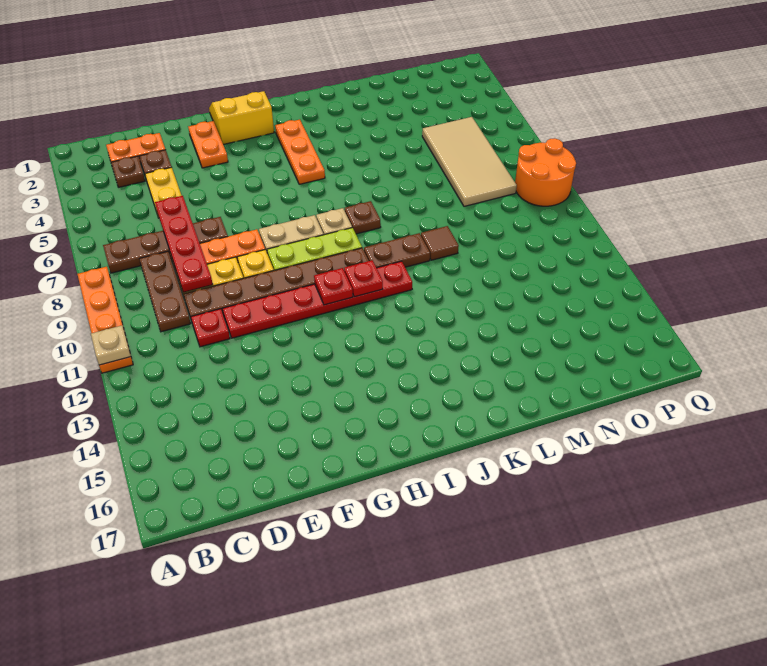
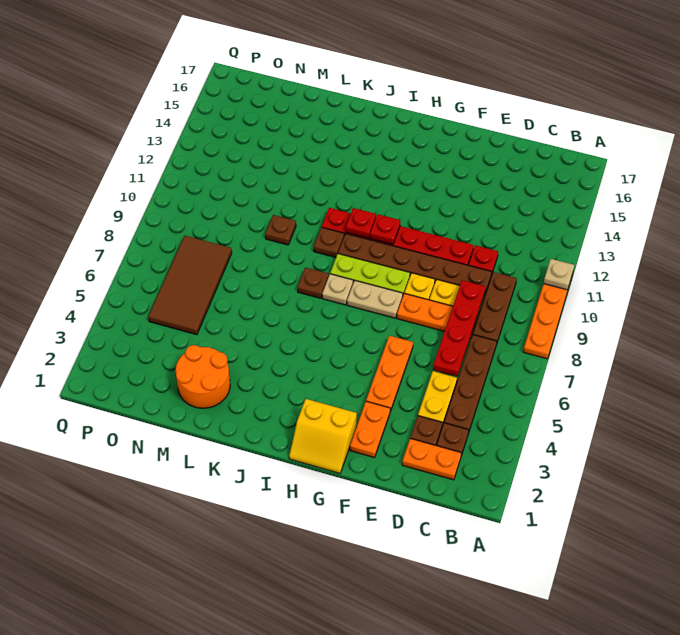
brown plate B7:E7 level 1 -> brown plate C4:C7 level 1
orange plate I3:I5 level 1 -> orange plate F4:F6 level 1
brown plate J10:K10 level 1 -> brown plate J10 level 1
brown tile L10 level 1 -> brown plate L10 level 1
tan tile N5:O8 level 1 -> brown tile N5:O8 level 1
orange round brick P8:Q9 level 1 -> orange round brick L2:M3 level 1

